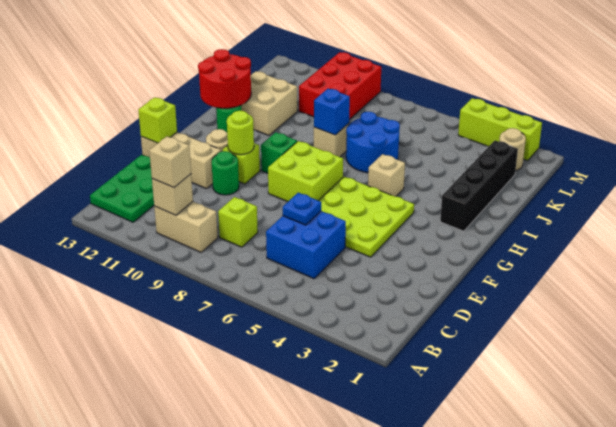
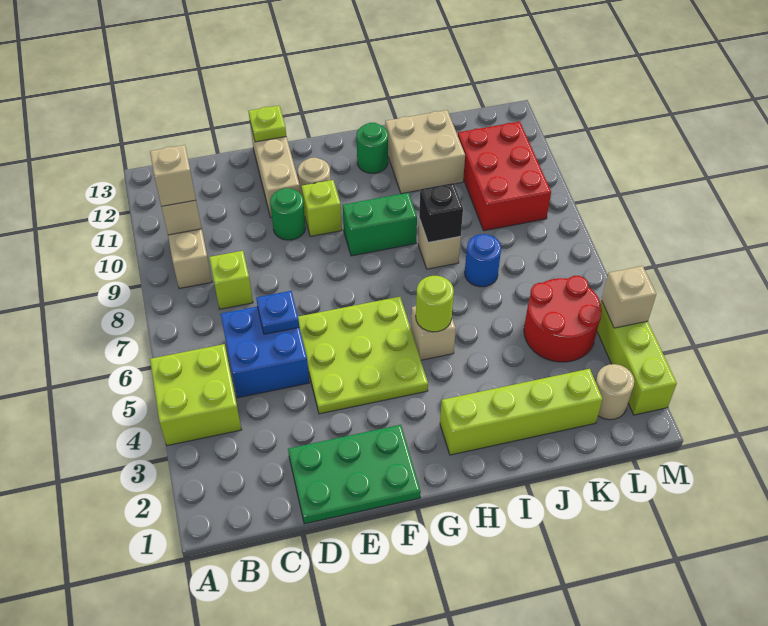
green plate B12:D13 level 1 -> green plate D1:F2 level 1
lime brick E13 level 2 -> lime plate E13 level 2
lime brick F7:G8 level 1 -> lime brick A4:B5 level 1
lime round brick F10 level 2 -> lime round brick H5 level 2
green brick G9 level 1 -> green brick G9:H9 level 1
black brick H2:K2 level 1 -> lime brick H2:K2 level 1
red round brick H12:I13 level 2 -> red round brick K4:L5 level 1
blue round brick I6:J7 level 1 -> blue round brick J7 level 1
blue brick I8 level 2 -> black brick I8 level 2
red brick K9:M10 level 1 -> red brick K9:L11 level 1
none -> tan brick M4 level 2

